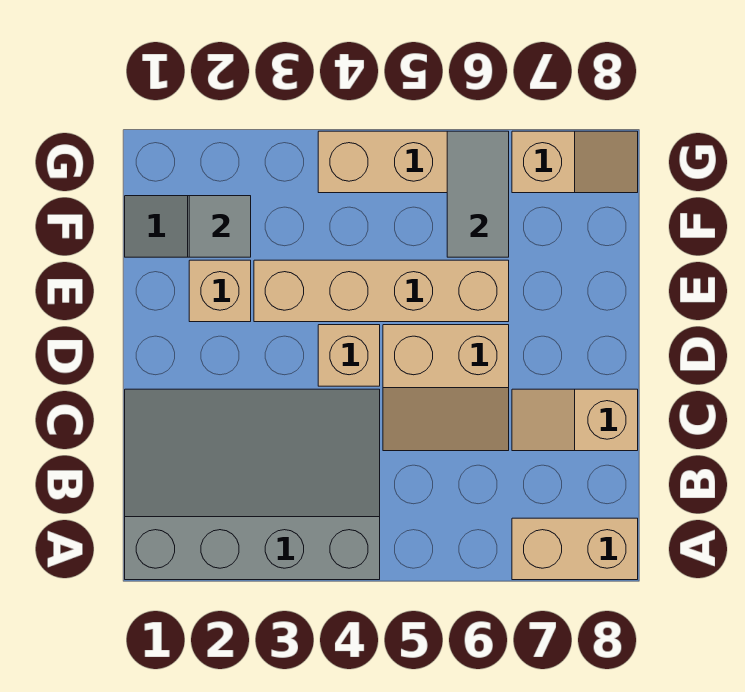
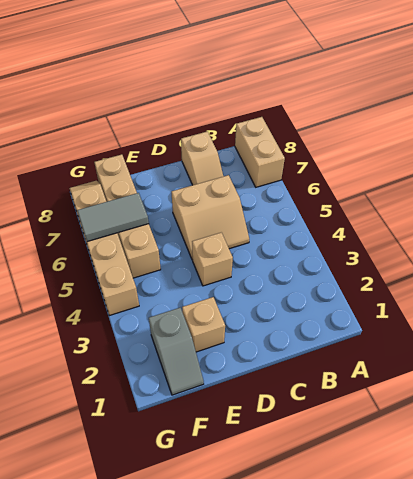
grey slope A1:C4 level 1 top A -> none
tan slope C5:D6 level 1 top D -> tan slope C5:D6 level 1 top 6
tan brick E3:E6 level 1 -> tan brick F5:F8 level 1
grey tile F2 level 2 -> none

